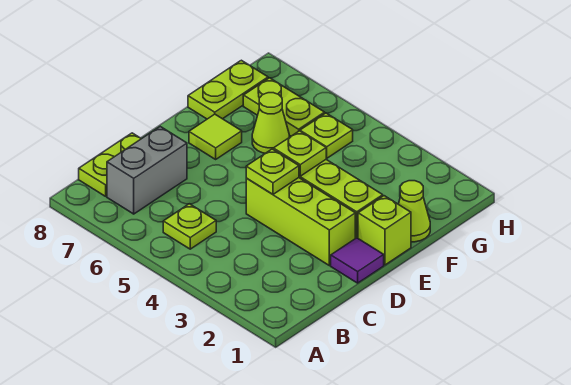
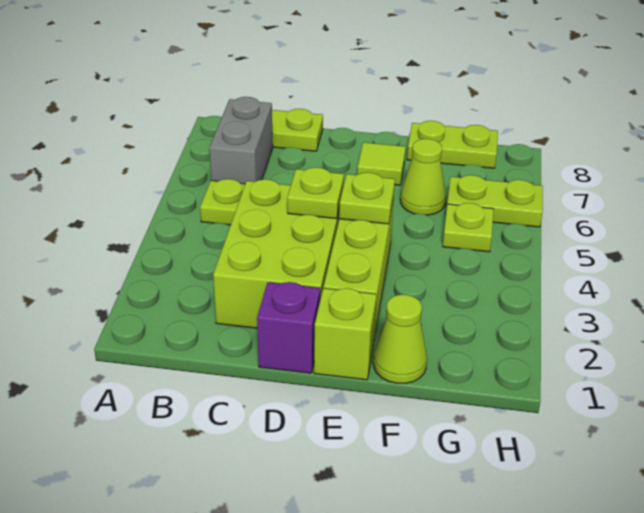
grey brick B7:C7 level 1 -> grey brick B6:B7 level 1
purple tile D1 level 1 -> purple brick D1 level 1
lime brick D2:D4 level 1 -> lime brick C2:D4 level 1
lime plate G6:G7 level 1 -> lime plate G6:H6 level 1

